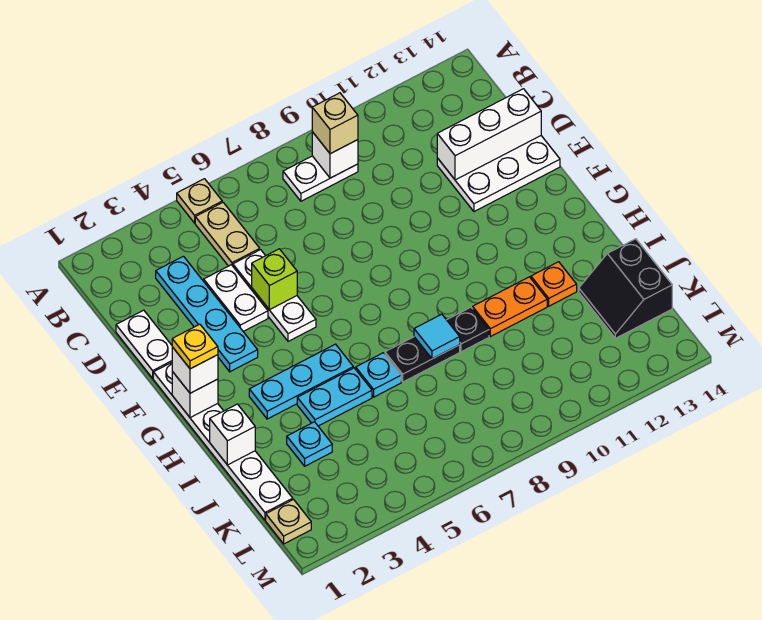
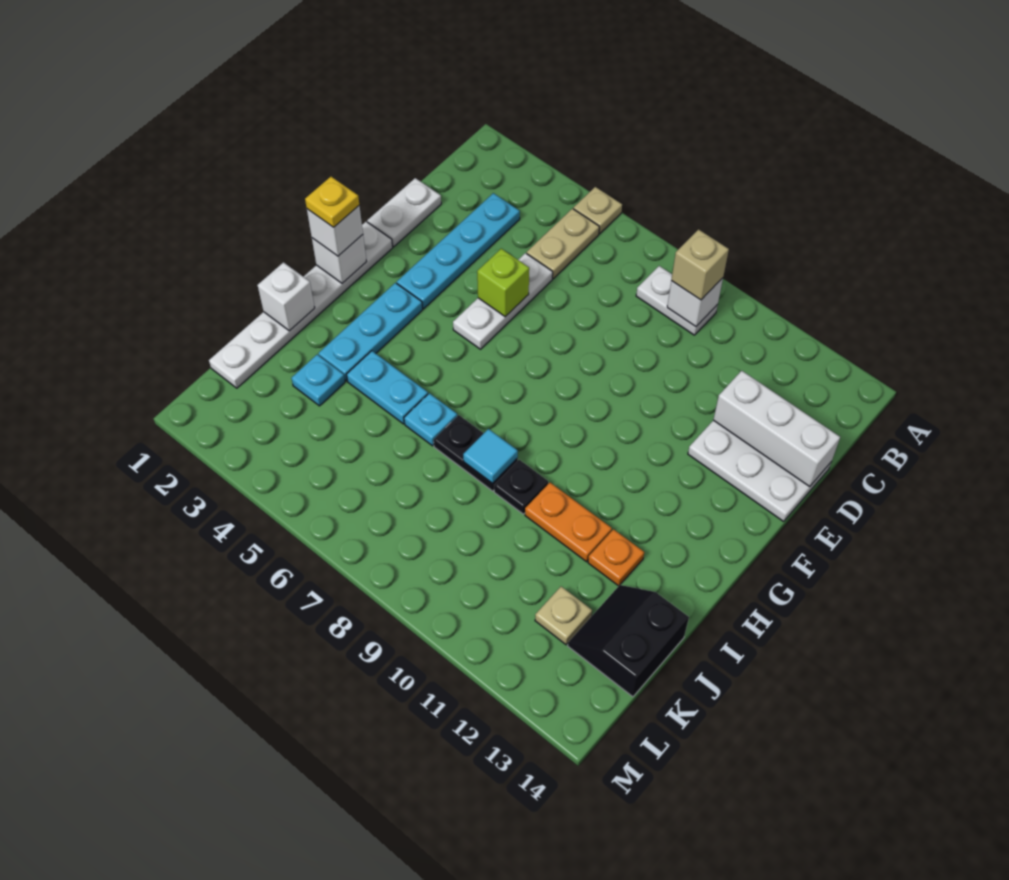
white plate D4:E4 level 1 -> none
cyan plate H3:H5 level 1 -> cyan plate G3:I3 level 1
tan plate L1 level 1 -> tan plate K12 level 1

